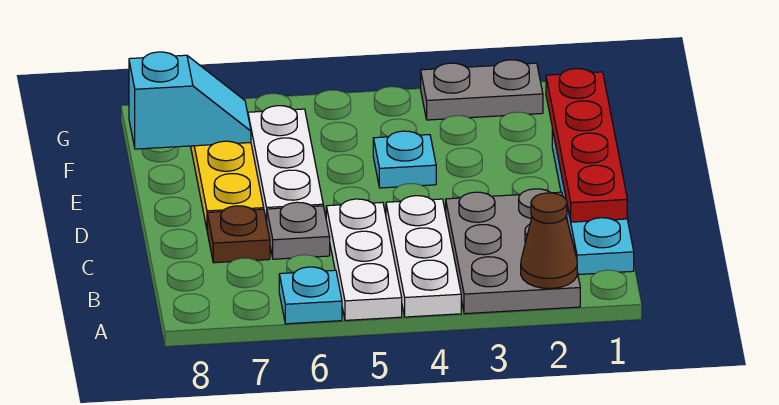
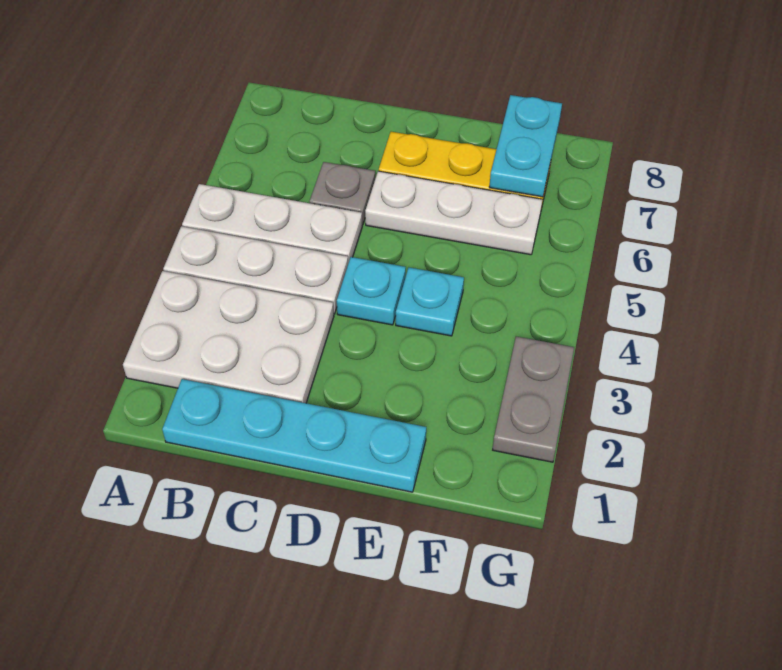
grey plate A2:C3 level 1 -> white plate A2:C3 level 1
brown cone A2 level 2 -> none
cyan plate A6 level 1 -> cyan plate D4 level 1
red plate C1:F1 level 2 -> none
brown plate C7 level 1 -> none
cyan slope F7:F8 level 2 top 8 -> cyan plate F7:F8 level 2

